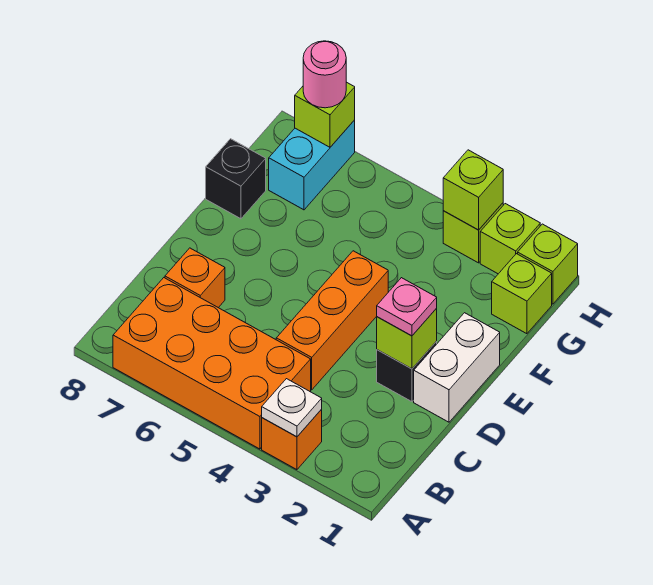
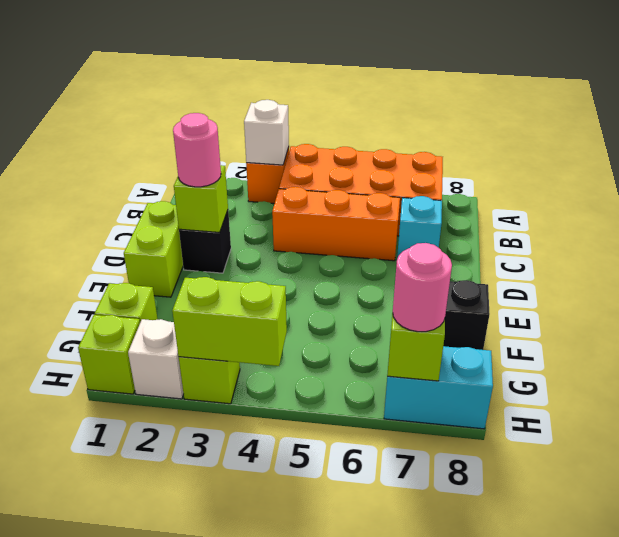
white plate A3 level 2 -> white brick A3 level 2
orange brick C4:E4 level 1 -> orange brick C4:C6 level 1
orange brick C7 level 1 -> cyan brick C7 level 1
white brick D1:E1 level 1 -> lime brick D1:E1 level 1
pink plate D2 level 3 -> pink round brick D2 level 3
cyan brick G7:H7 level 1 -> cyan brick H7:H8 level 1
lime brick H2 level 1 -> white brick H2 level 1
lime brick H3 level 2 -> lime brick H3:H4 level 2

